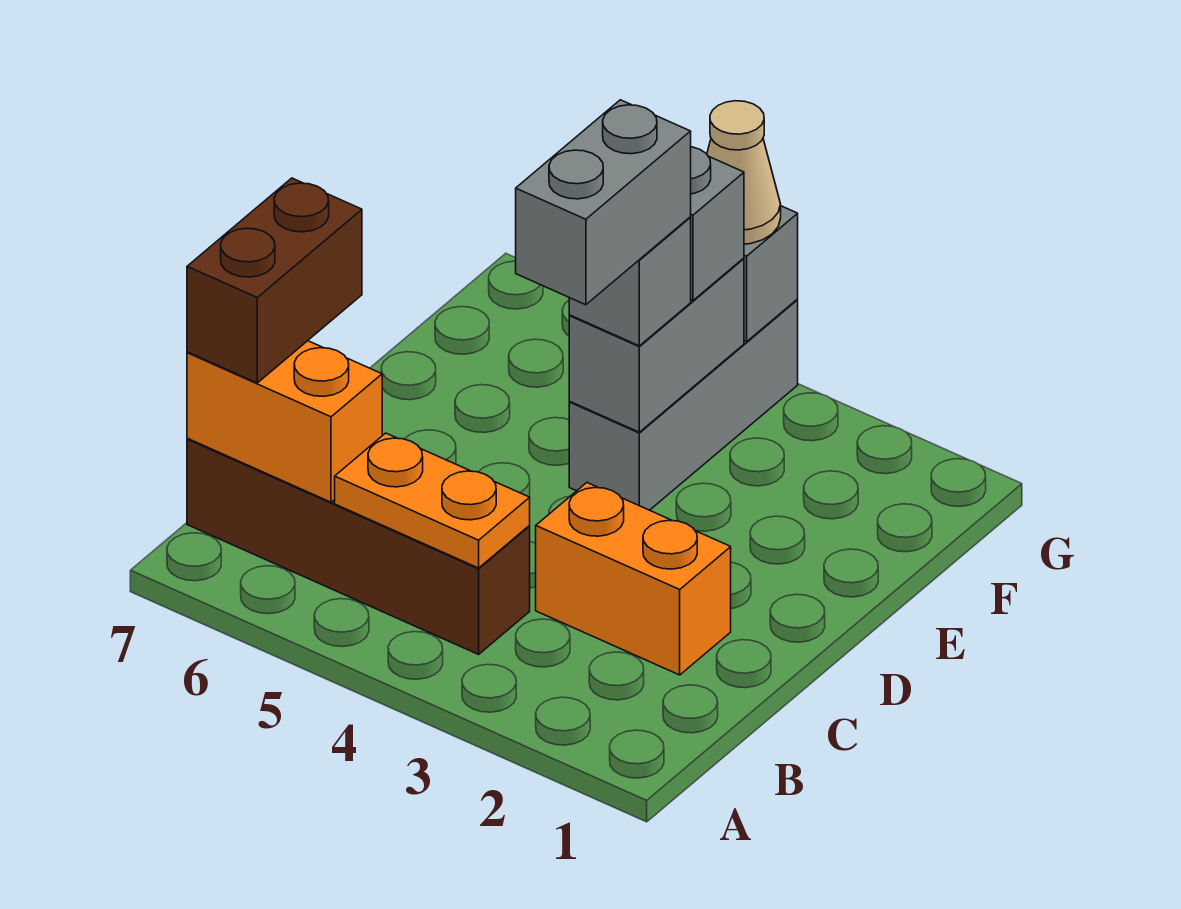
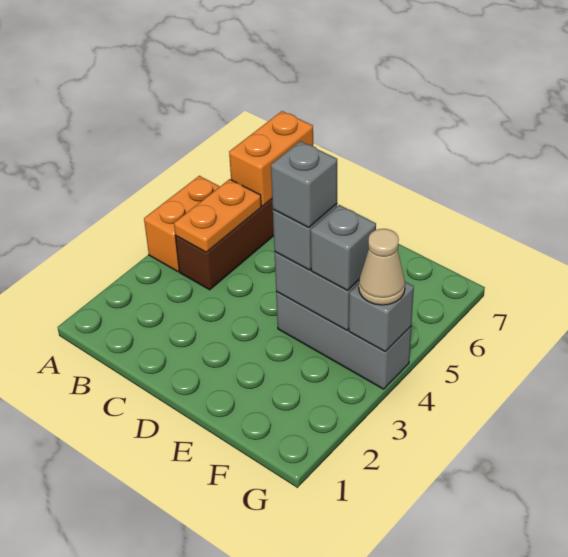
brown brick B7:C7 level 3 -> none
orange brick C2:C3 level 1 -> orange brick A4:A5 level 1
grey brick D4:E4 level 4 -> grey brick E4 level 4

